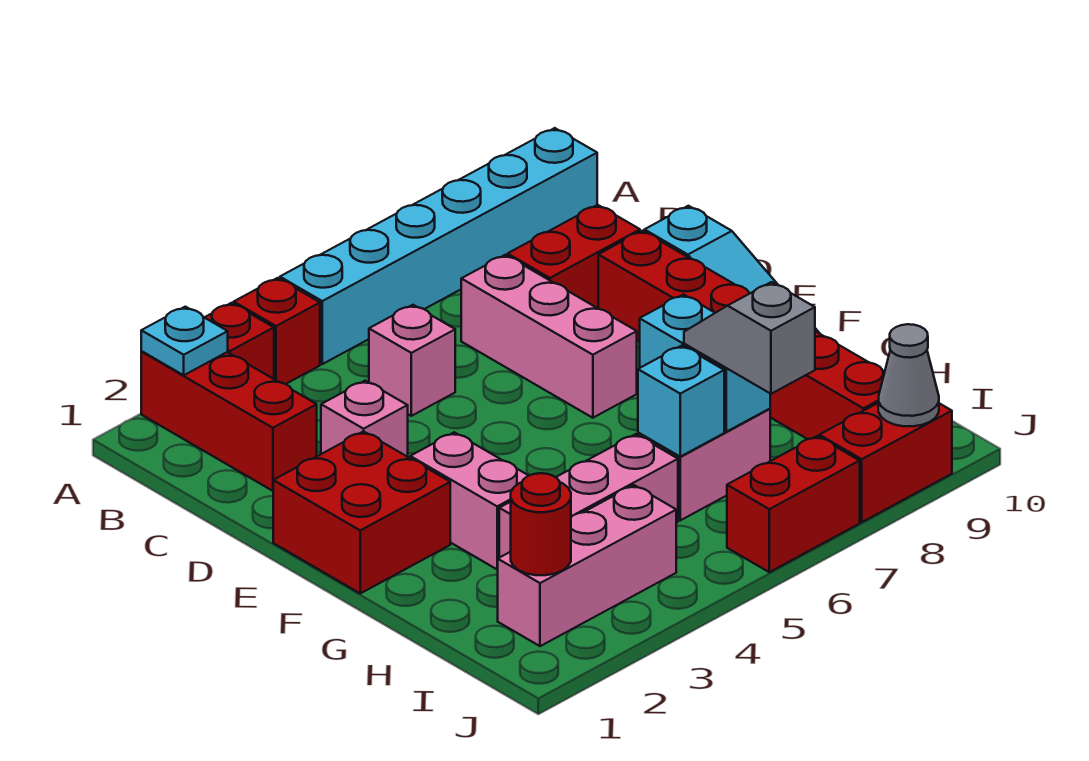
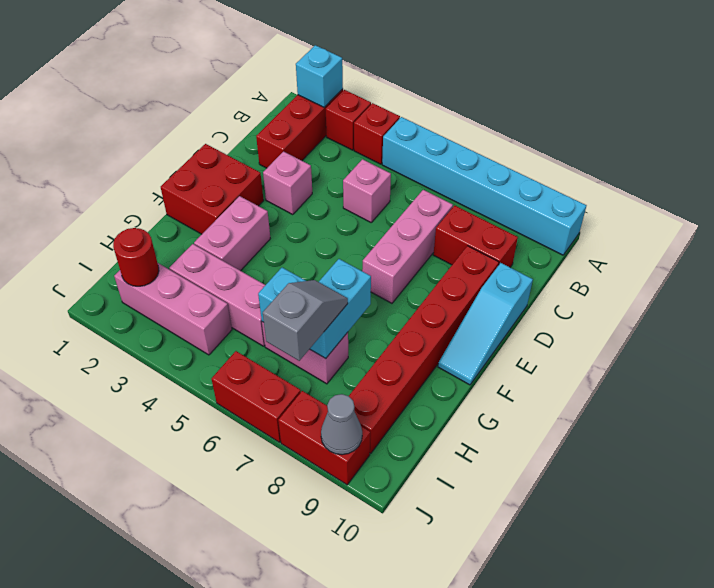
cyan plate A2 level 2 -> cyan brick A2 level 2

